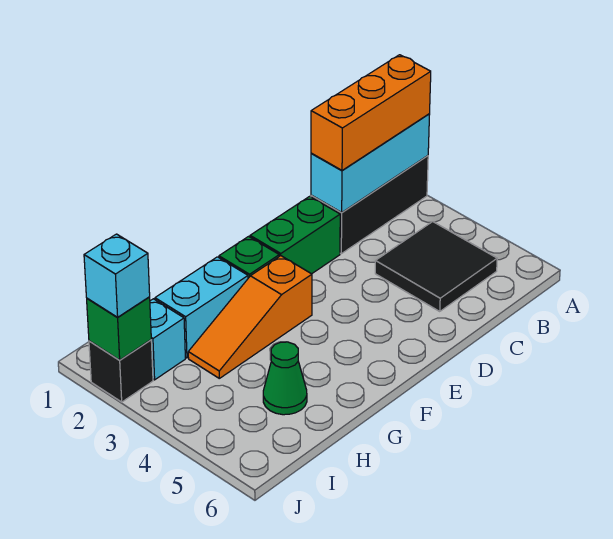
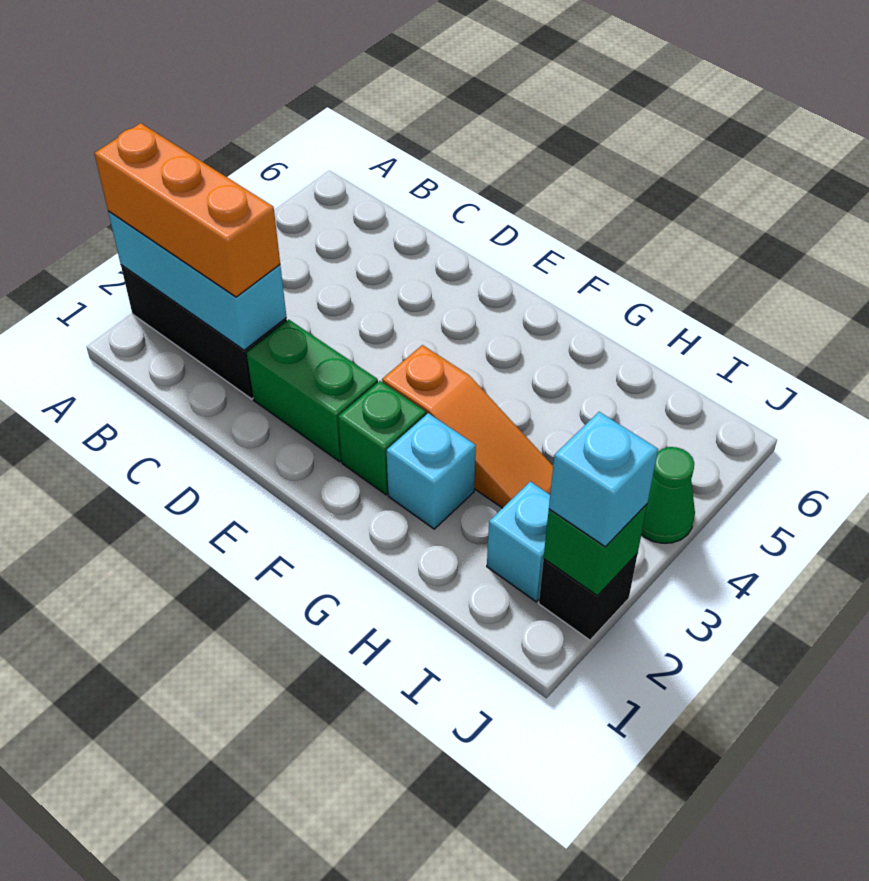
black tile B4:C5 level 1 -> none
cyan brick G2:H2 level 1 -> cyan brick G2 level 1
green cone H5 level 1 -> green cone J4 level 1

